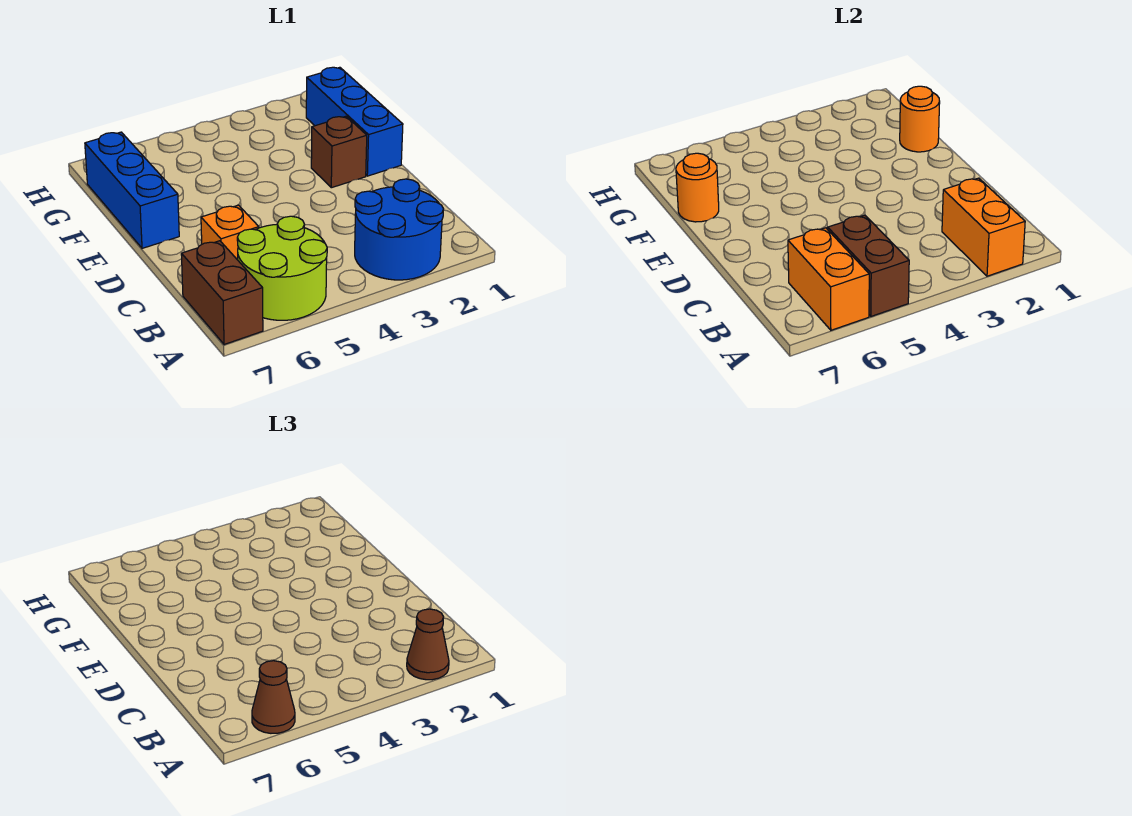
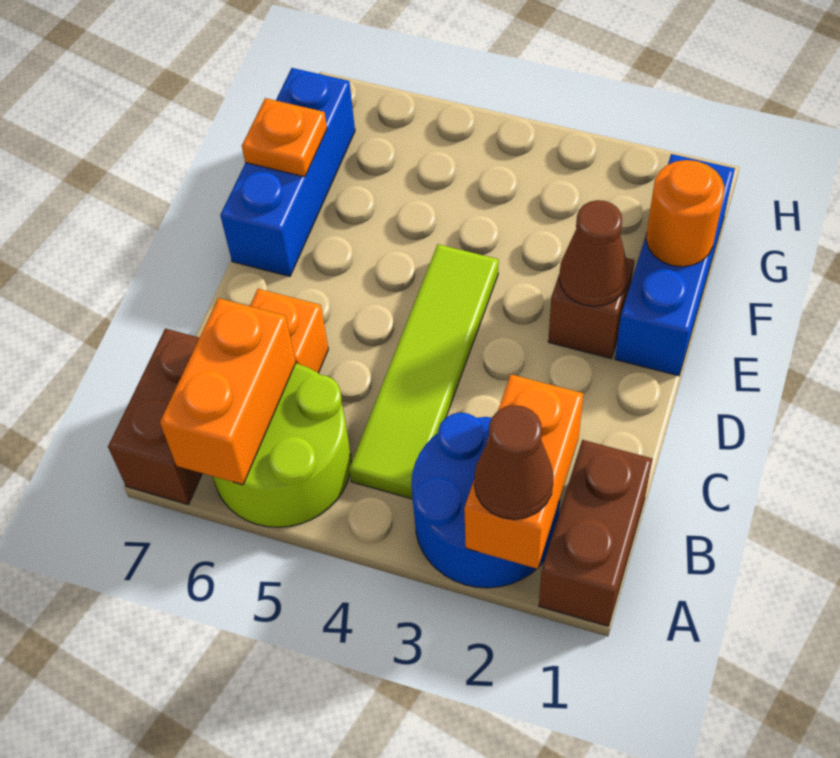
brown brick A5:B5 level 2 -> brown brick A1:B1 level 1
brown cone A6 level 3 -> brown cone E2 level 2
none -> lime tile B4:E4 level 1
orange round brick F7 level 2 -> orange plate F7 level 2

